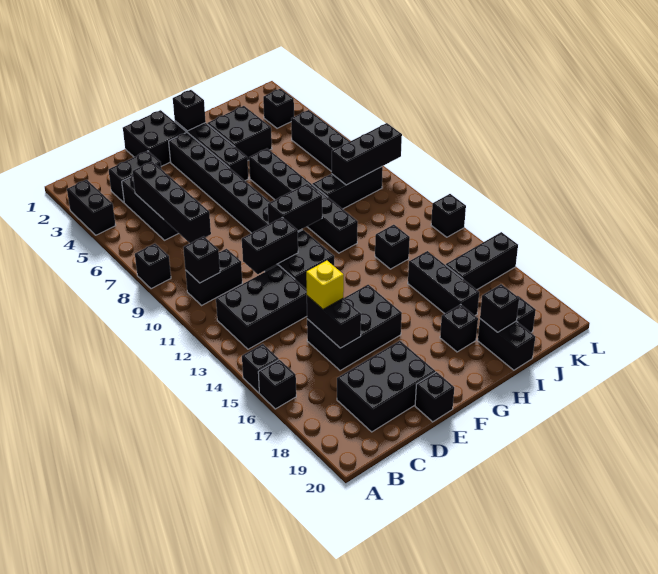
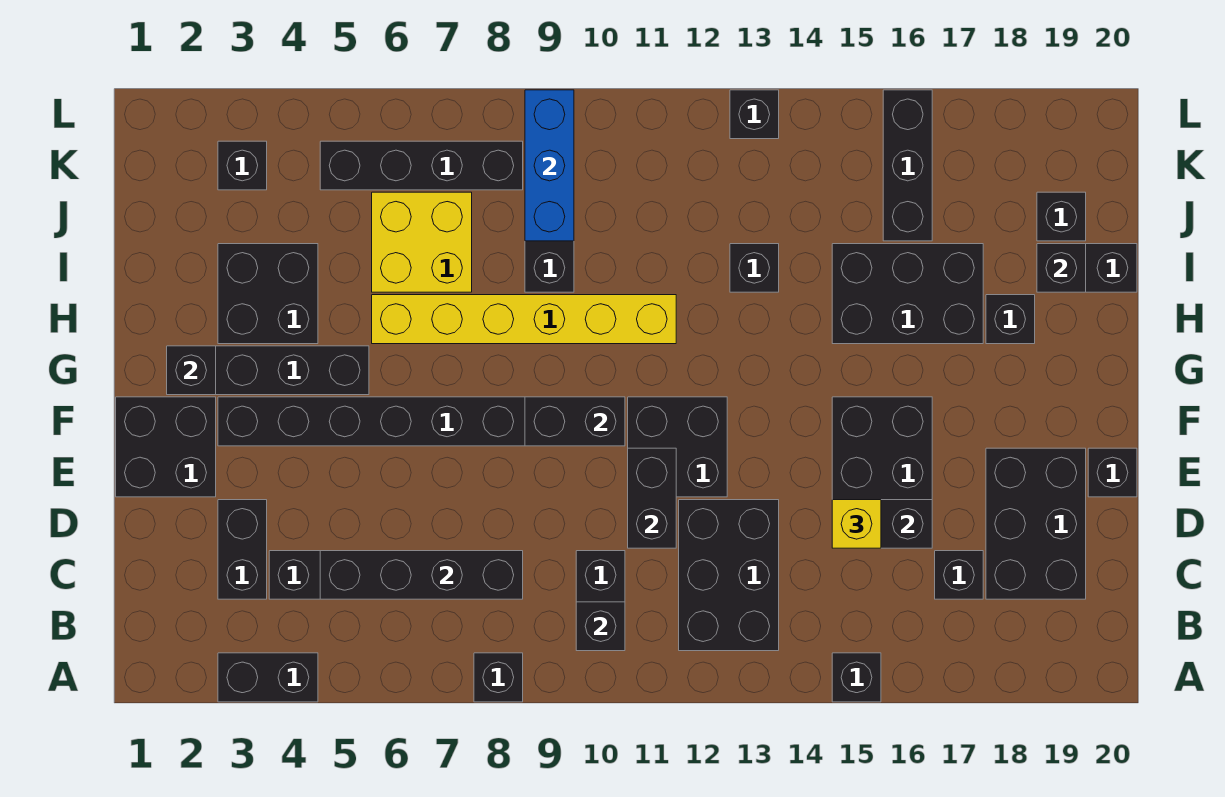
black brick A16 level 1 -> black brick C17 level 1
black brick F10:G10 level 2 -> black brick F9:F10 level 2
black brick H6:H11 level 1 -> yellow brick H6:H11 level 1
none -> yellow brick I6:J7 level 1
black brick I15:I17 level 1 -> black brick H15:I17 level 1
black brick J9:L9 level 2 -> blue brick J9:L9 level 2

